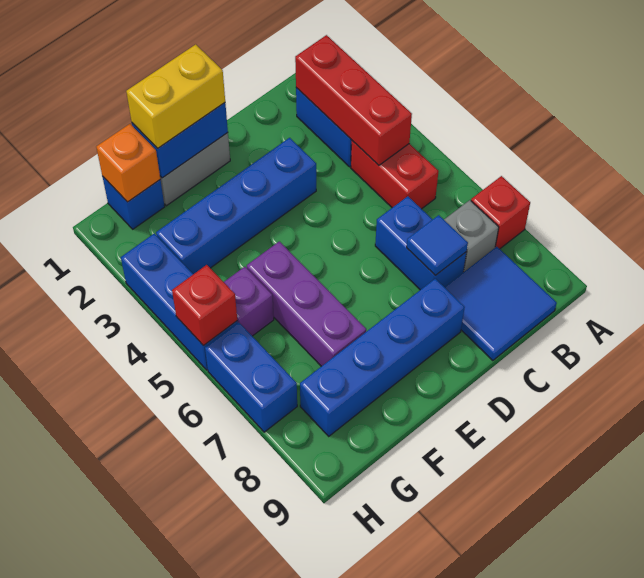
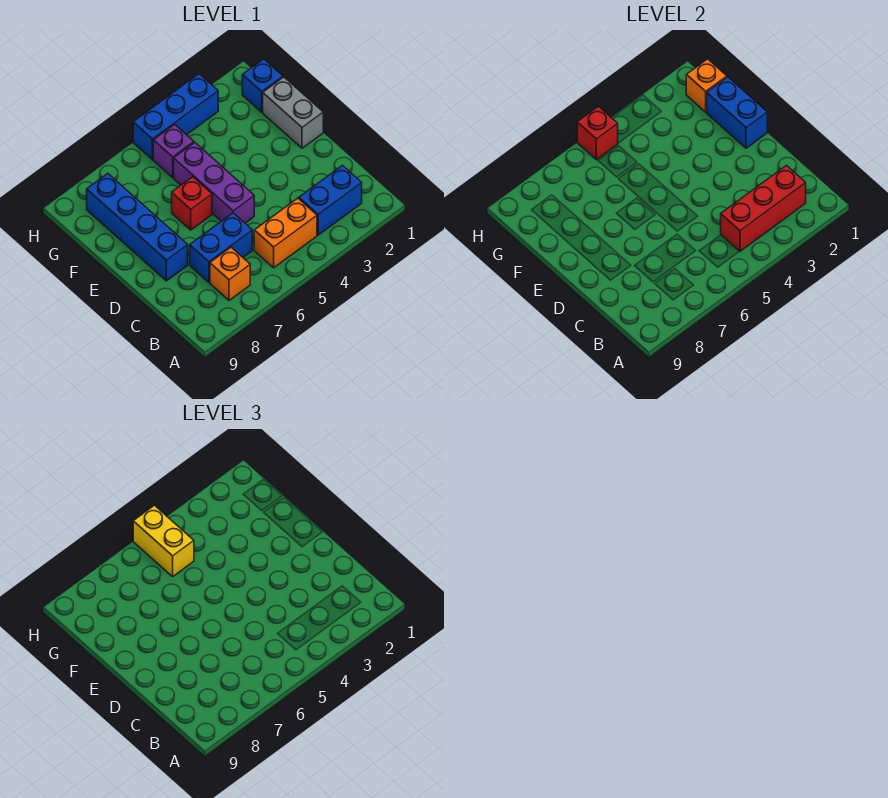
red brick A7 level 1 -> red brick E6 level 1
red brick B4:B5 level 1 -> orange brick B4:B5 level 1
grey brick B7 level 1 -> orange brick B7 level 1
blue tile B8:C9 level 1 -> none
blue tile C7 level 2 -> none
blue brick D3:G3 level 1 -> none
yellow brick E1:F1 level 3 -> yellow brick G5:H5 level 3
purple brick F5:F7 level 1 -> purple brick D5:F5 level 1
blue brick H6:H7 level 1 -> none

